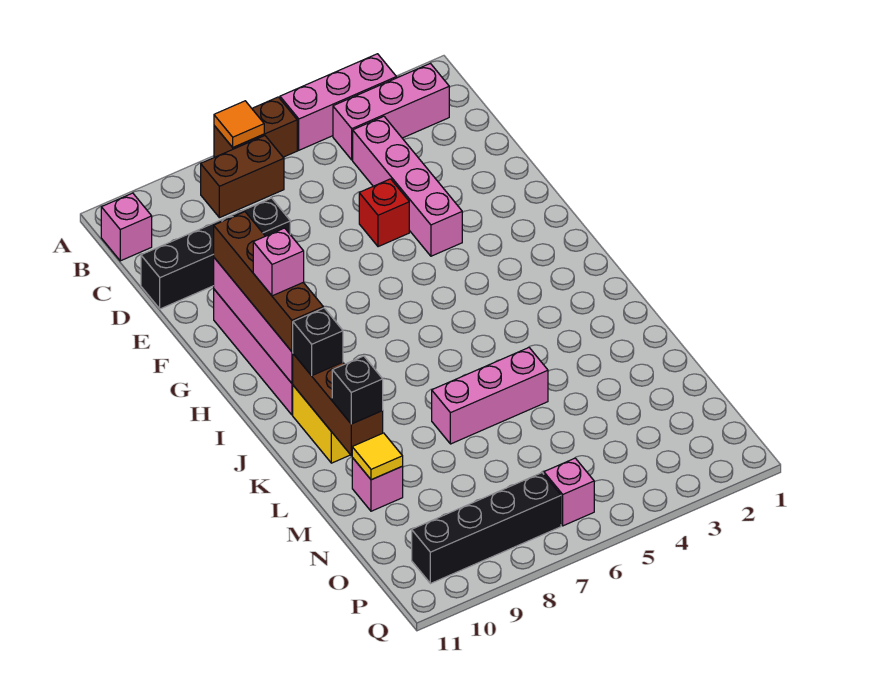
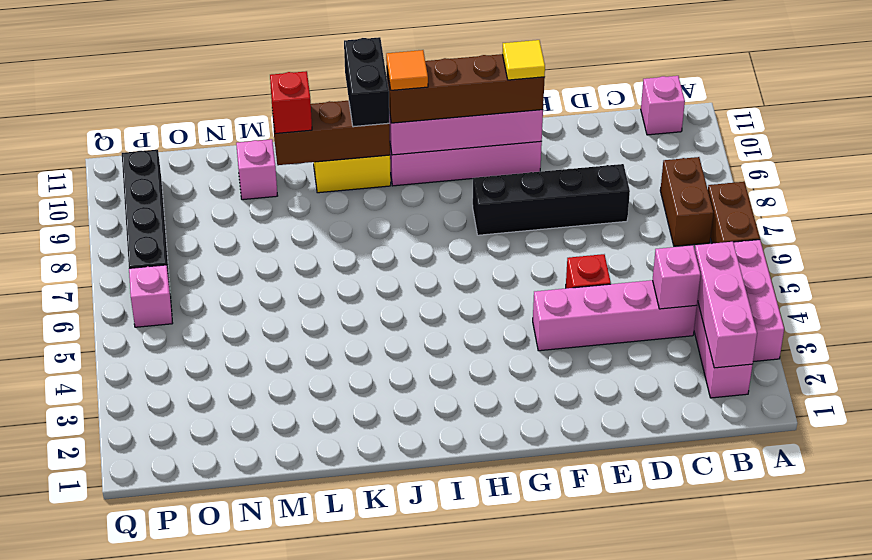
orange tile A7 level 2 -> orange tile I10 level 4
black brick D8:D11 level 1 -> black brick D8:G8 level 1
pink brick H10 level 4 -> pink brick C4 level 2
black brick J10 level 3 -> black brick J10:J11 level 3
pink brick L5:L7 level 1 -> pink brick B2:B4 level 2
black brick L10 level 3 -> red brick L10 level 3
yellow tile M10 level 2 -> yellow tile F10 level 4

